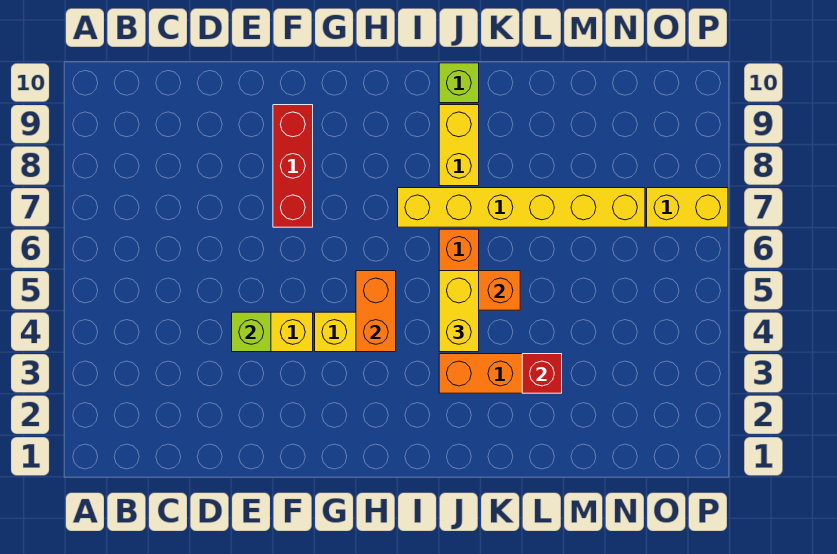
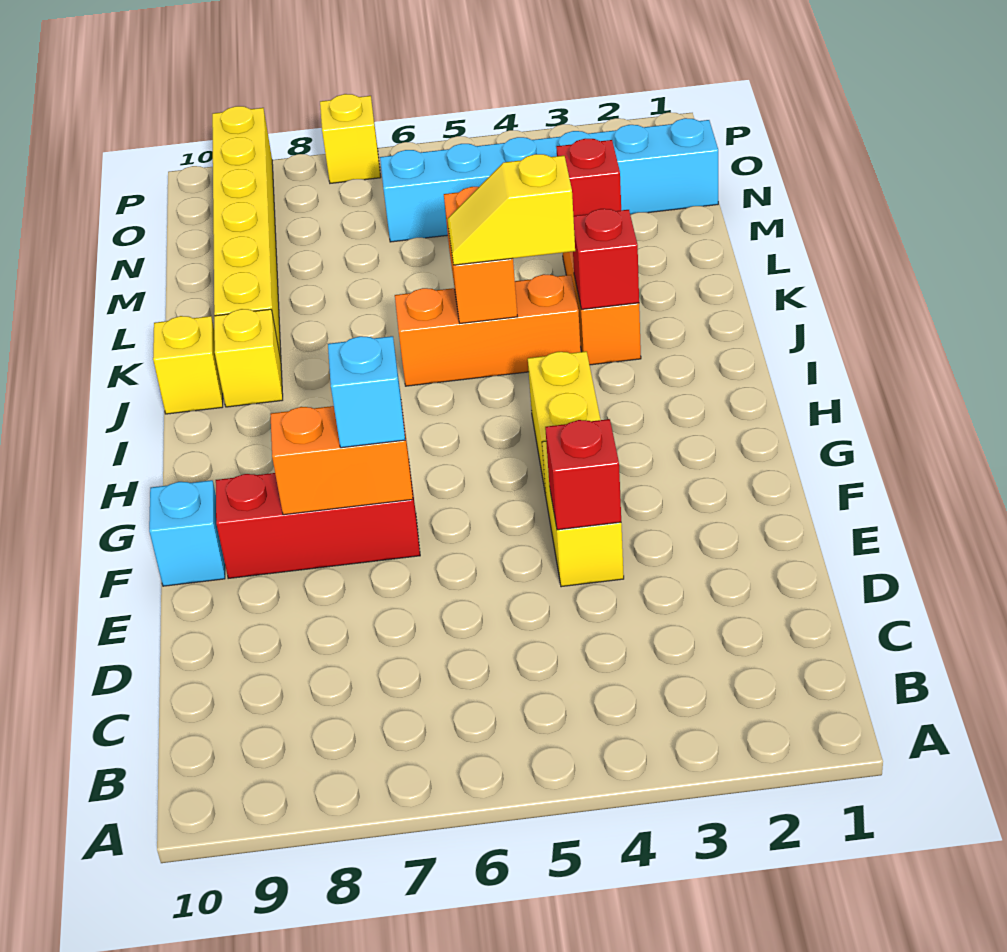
lime brick E4 level 2 -> red brick E4 level 2
none -> cyan brick F7 level 3
none -> cyan brick F10 level 1
orange brick H4:H5 level 2 -> orange brick F7:F8 level 2
yellow brick I7:N7 level 1 -> yellow brick K9:P9 level 1
none -> red brick J3 level 2
yellow brick J4:J5 level 3 -> yellow slope J4:J5 level 3 top 4
yellow brick J8:J9 level 1 -> yellow brick J9 level 1
lime brick J10 level 1 -> yellow brick J10 level 1
none -> cyan brick N1:N6 level 1
yellow brick O7:P7 level 1 -> yellow brick P7 level 1

